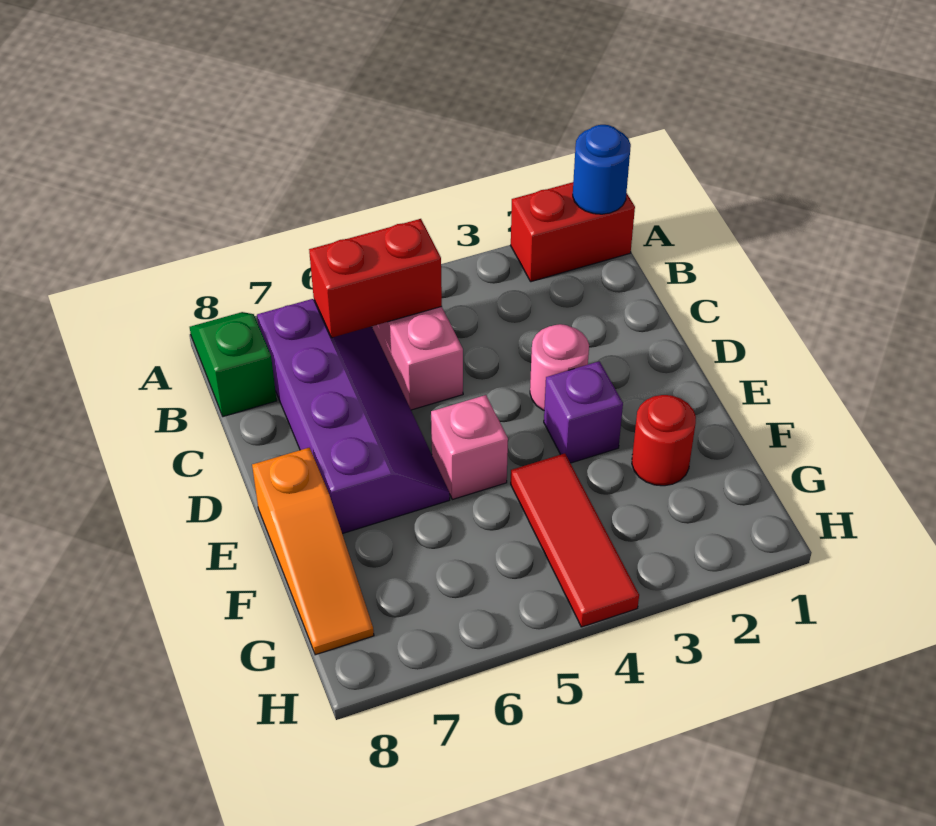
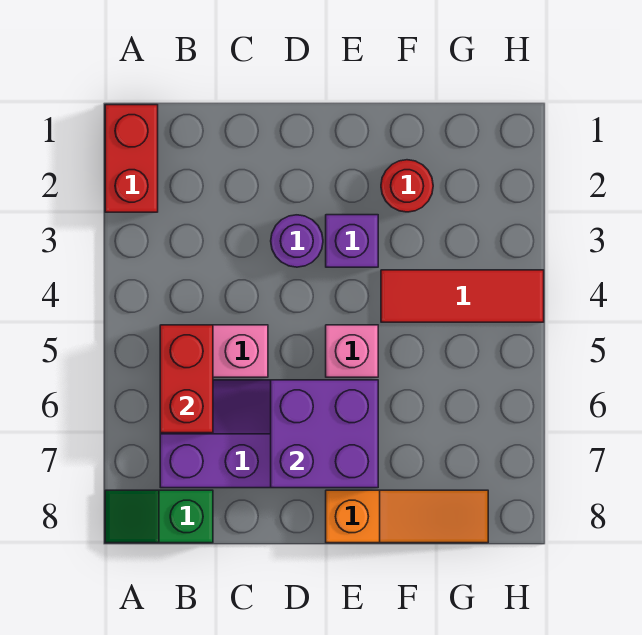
blue round brick A1 level 2 -> none
pink round brick D3 level 1 -> purple round brick D3 level 1
none -> purple brick D6:E7 level 2

